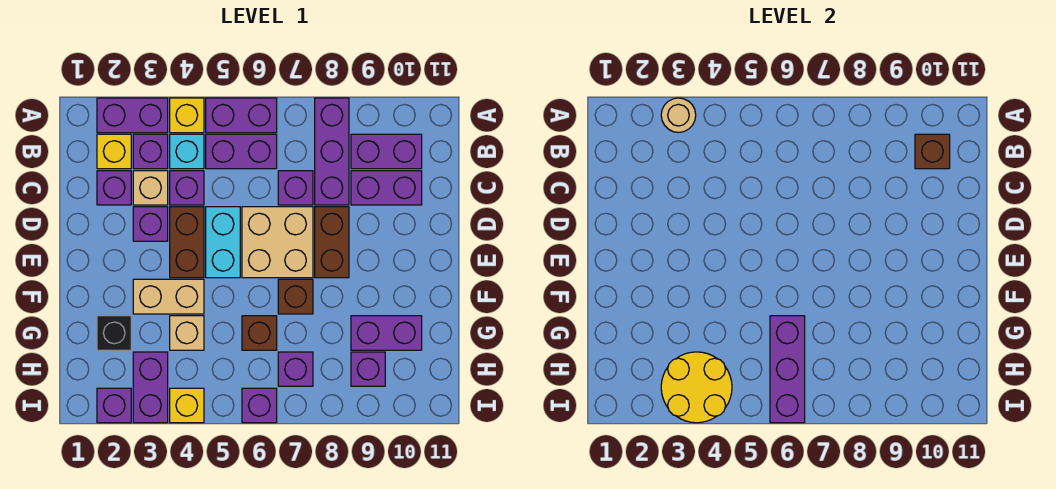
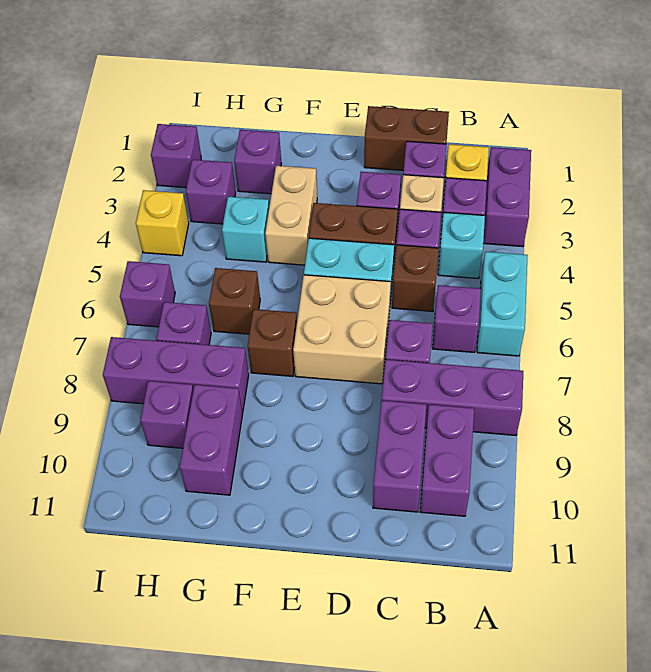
tan round brick A3 level 2 -> none
yellow brick A4 level 1 -> none
purple brick A5:A6 level 1 -> cyan brick A5:A6 level 1
purple brick B5:B6 level 1 -> purple brick B6 level 1
brown brick B10 level 2 -> brown brick C5 level 1
brown brick D8:E8 level 1 -> brown brick C1:D1 level 1
black brick G2 level 1 -> purple brick G2 level 1
tan brick G4 level 1 -> cyan brick G4 level 1
purple brick G6:I6 level 2 -> purple brick G8:I8 level 1
purple brick H3:I3 level 1 -> purple brick H3 level 1
yellow round brick H3:I4 level 2 -> none

